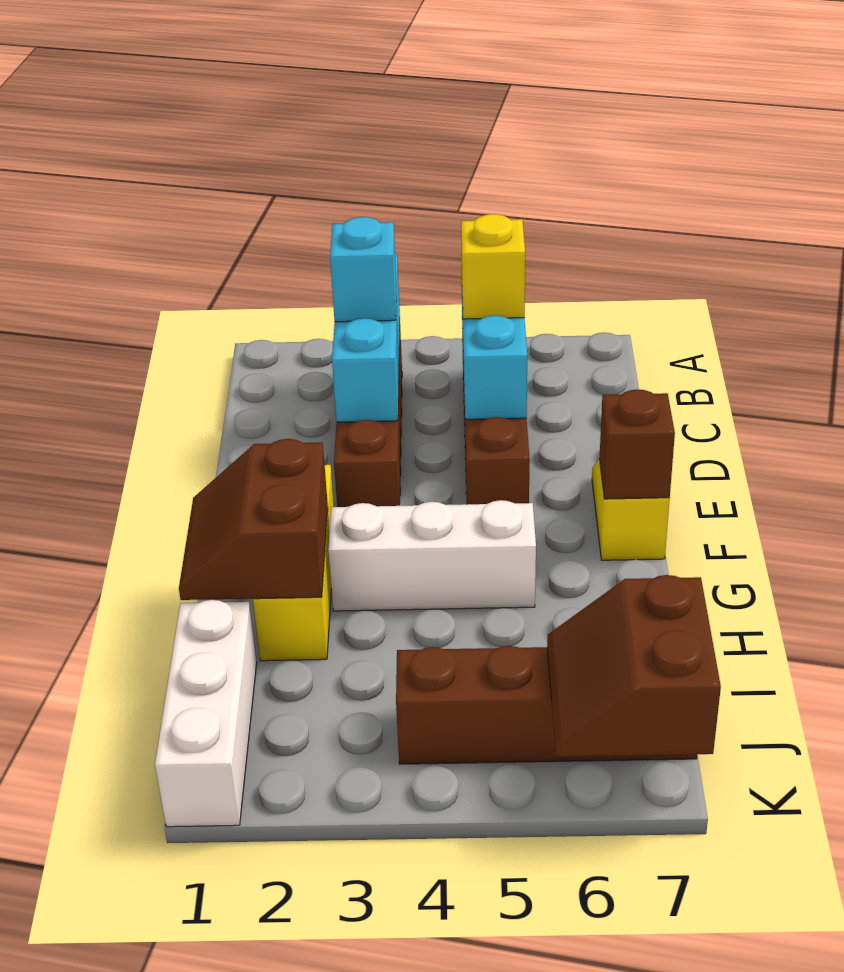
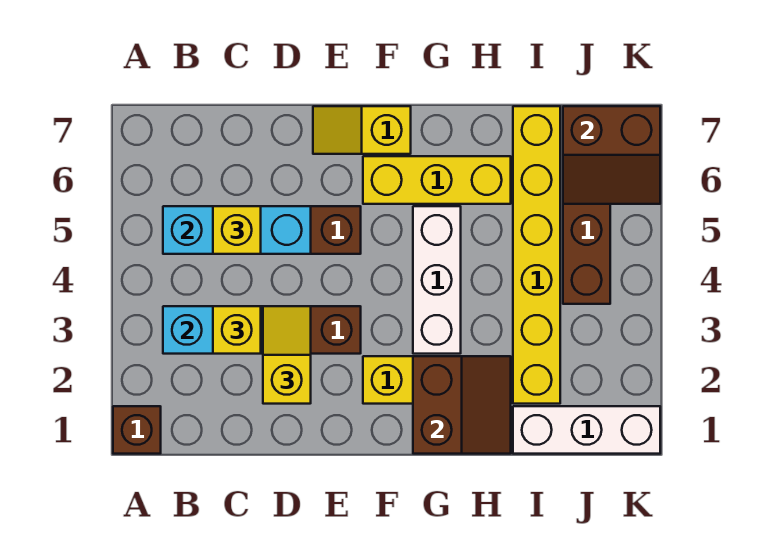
cyan brick C3 level 3 -> yellow brick C3 level 3
none -> yellow slope D2:D3 level 3 top 2
none -> yellow brick F6:H6 level 1
brown brick F7 level 2 -> brown brick A1 level 1
brown slope G1:H2 level 2 top 2 -> brown slope G1:H2 level 2 top G
none -> yellow brick I2:I7 level 1

